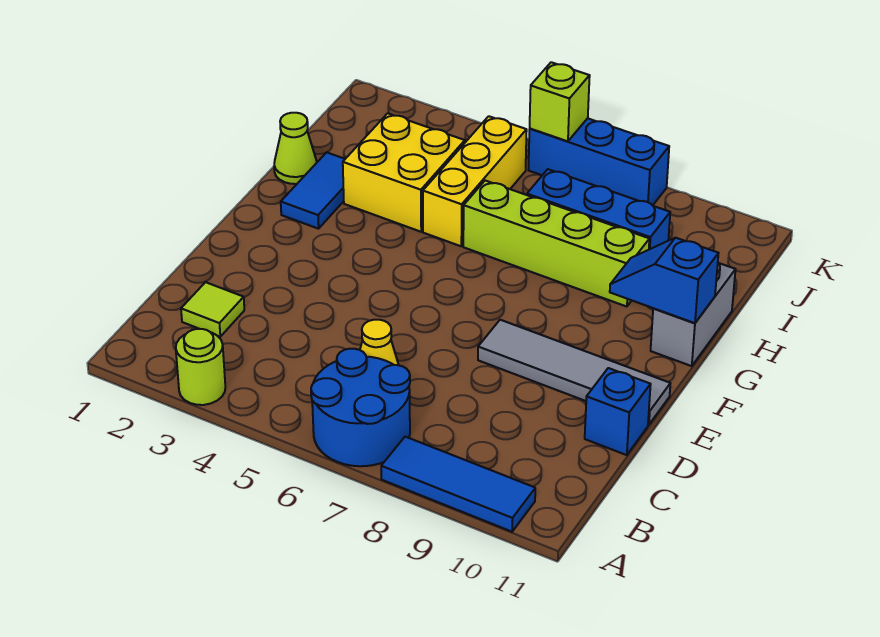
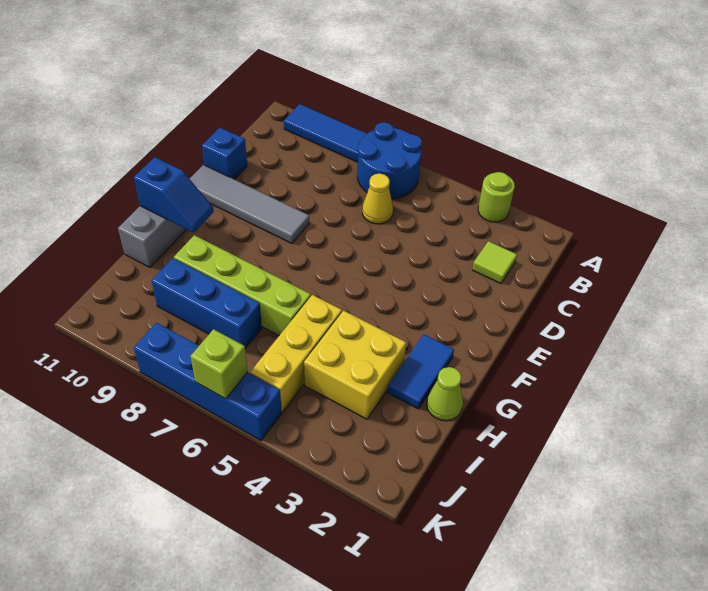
blue brick K6:K8 level 1 -> blue brick K5:K8 level 1

